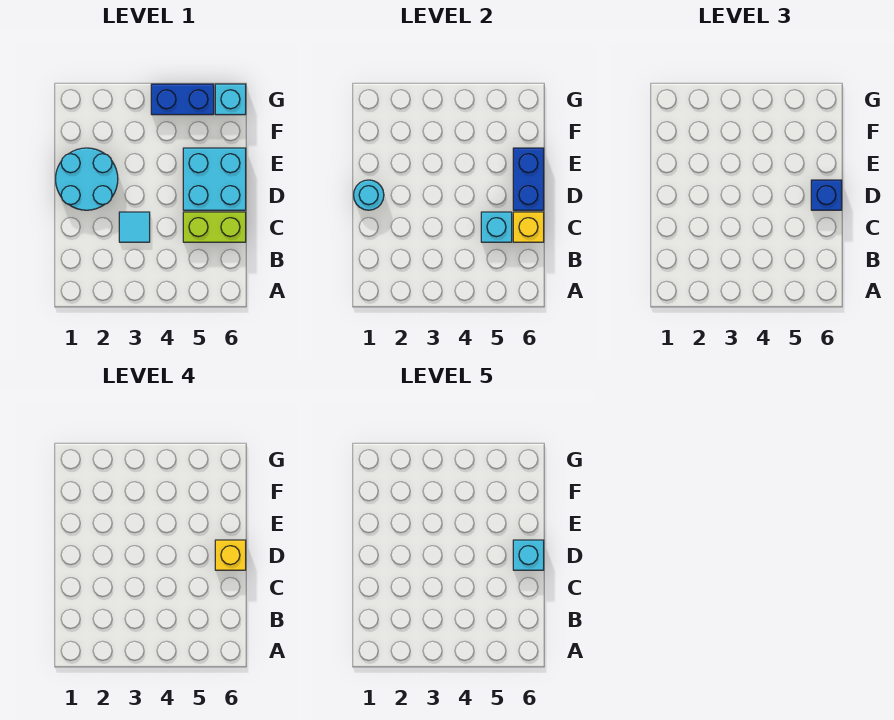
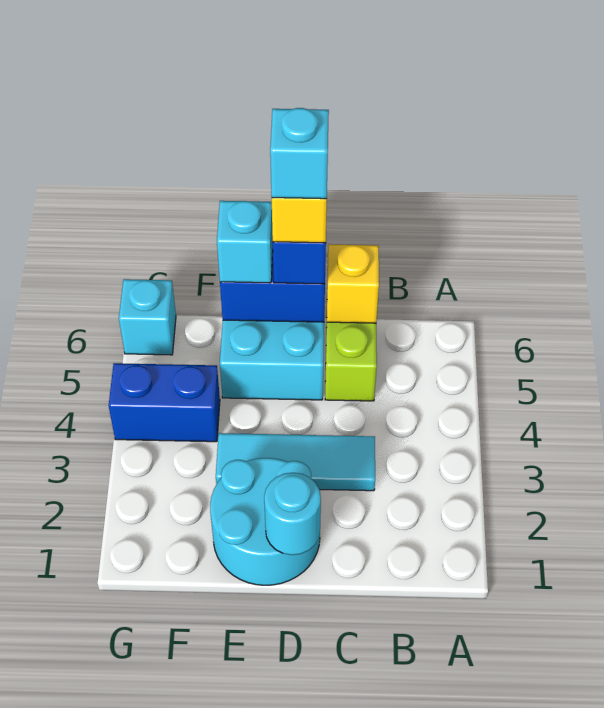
cyan tile C3 level 1 -> cyan tile C3:E3 level 1
cyan brick C5 level 2 -> cyan brick E6 level 3
blue brick G4:G5 level 1 -> blue brick F4:G4 level 1

